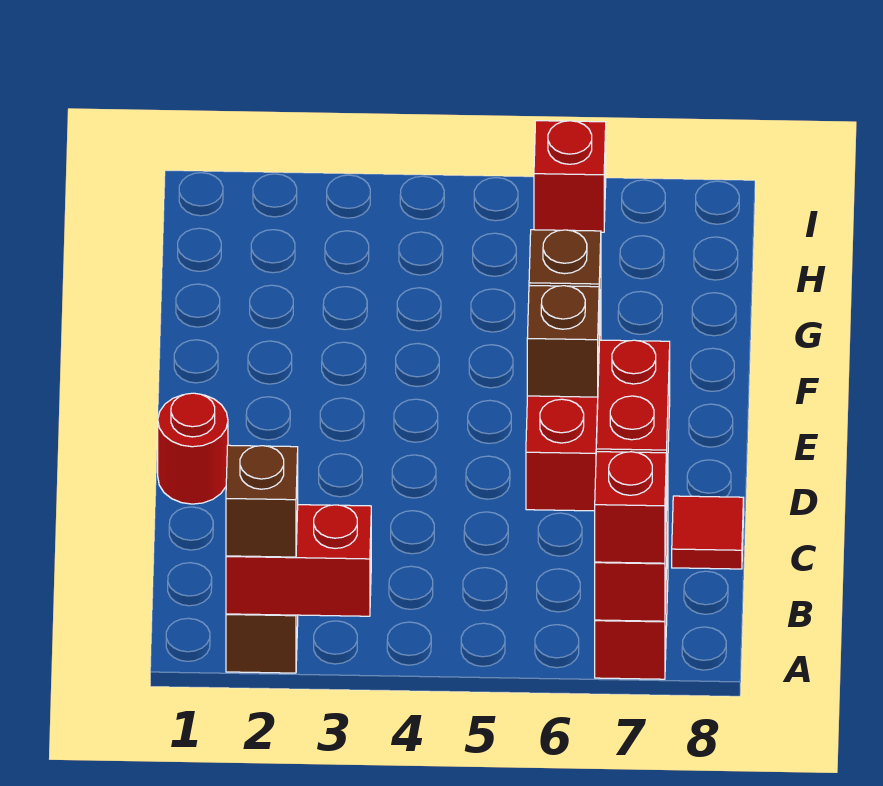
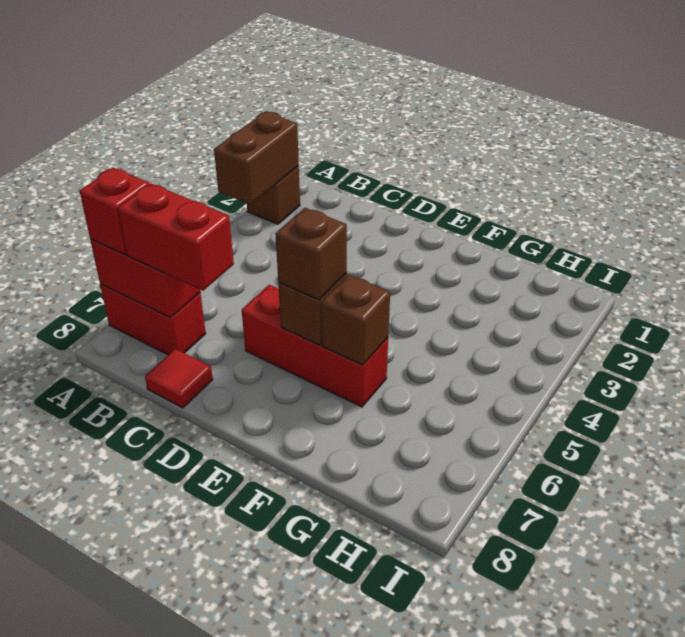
red brick A2:A3 level 2 -> brown brick A2:A3 level 2
brown brick A2 level 3 -> brown brick E6 level 3
red round brick D1 level 1 -> none
red brick I6 level 1 -> none

